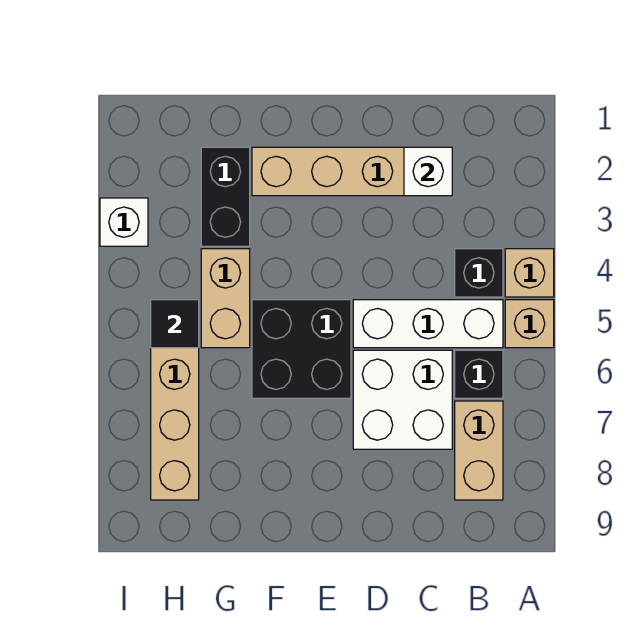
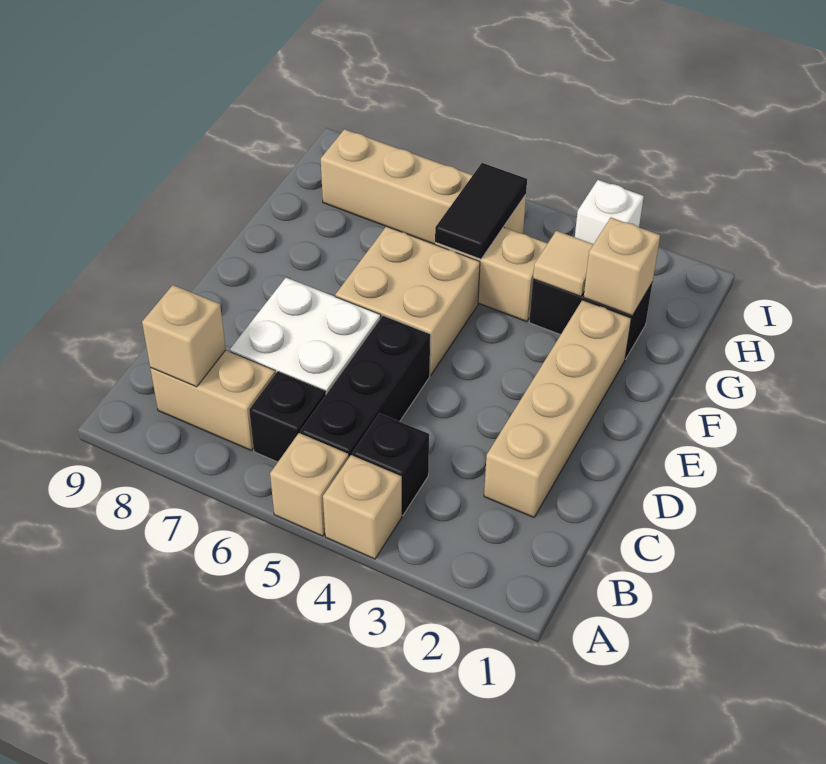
white brick B5:D5 level 1 -> black brick B5:D5 level 1
none -> tan brick B8 level 2
white brick C2 level 2 -> none
black brick E5:F6 level 1 -> tan brick E5:F6 level 1
none -> tan brick G2 level 2
none -> tan tile G3 level 2
black tile H5 level 2 -> black tile G5:H5 level 2

